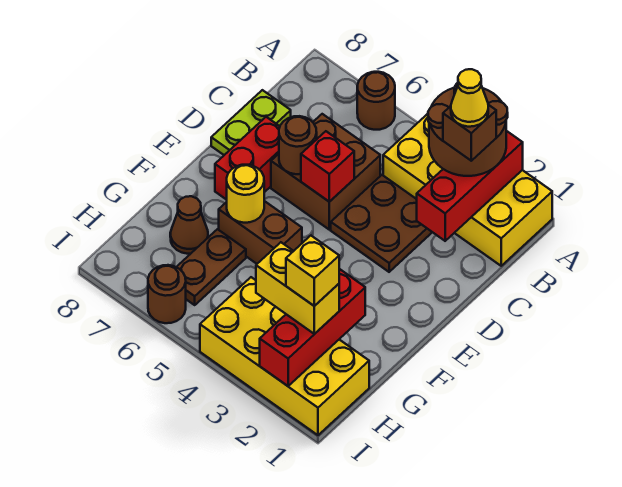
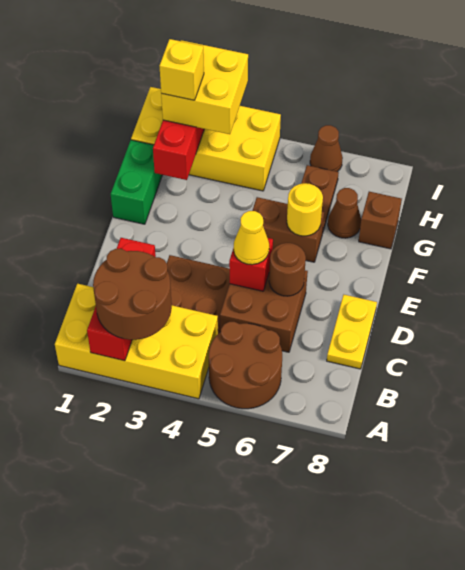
brown round brick A6 level 1 -> brown round brick A5:B6 level 1
brown brick B2 level 4 -> brown brick G8 level 1
yellow cone B2 level 5 -> yellow cone D5 level 3
lime plate C8:D8 level 1 -> yellow plate C8:D8 level 1
red brick D7:E7 level 1 -> none
none -> green brick F1:G1 level 1
yellow brick H2:H3 level 3 -> yellow brick H2:I3 level 3
brown round brick I6 level 1 -> brown cone I6 level 1

